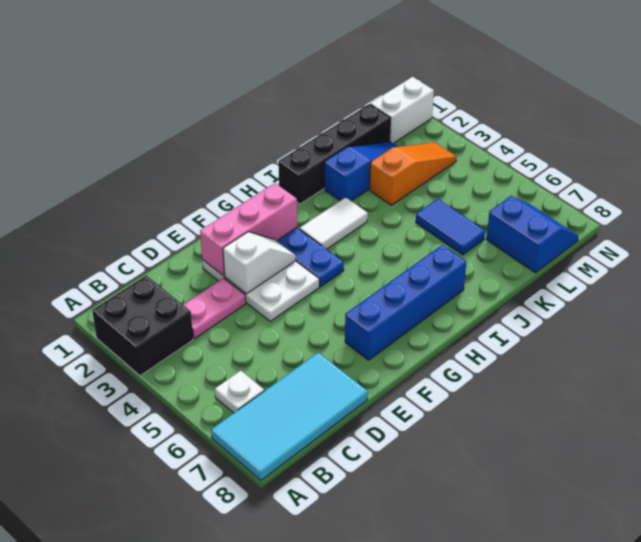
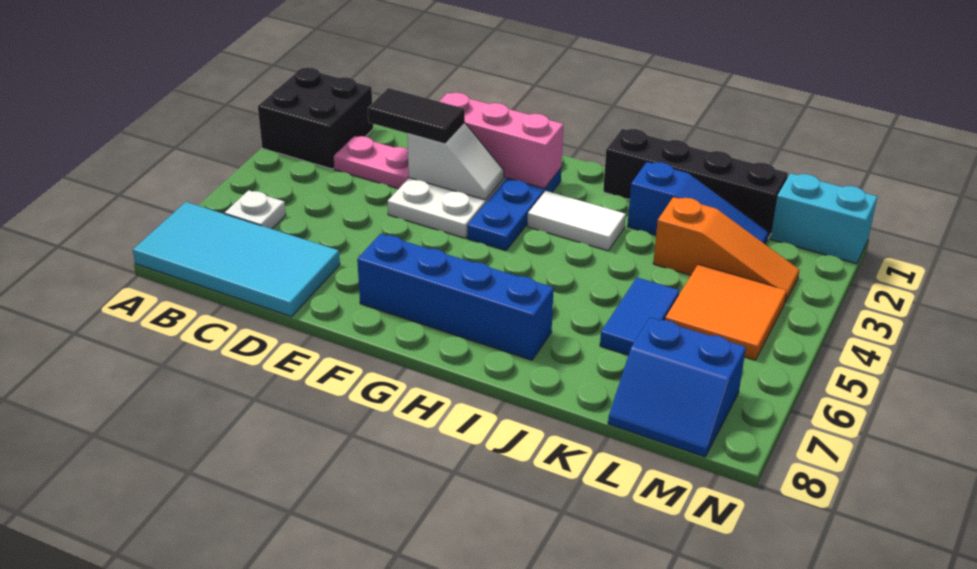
none -> black tile D3:E3 level 3
none -> orange tile L4:M5 level 1
blue slope L7:M8 level 1 top L -> blue slope L7:M8 level 1 top 7
white brick M1:N1 level 1 -> cyan brick M1:N1 level 1

